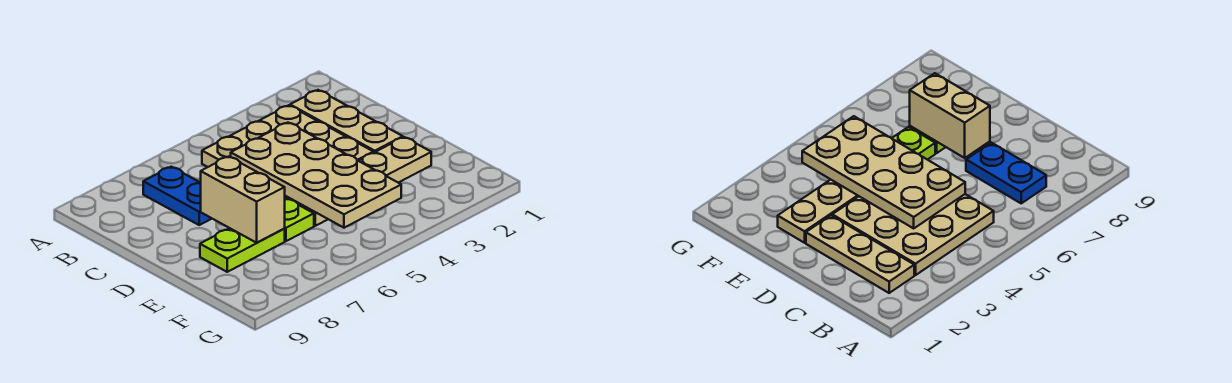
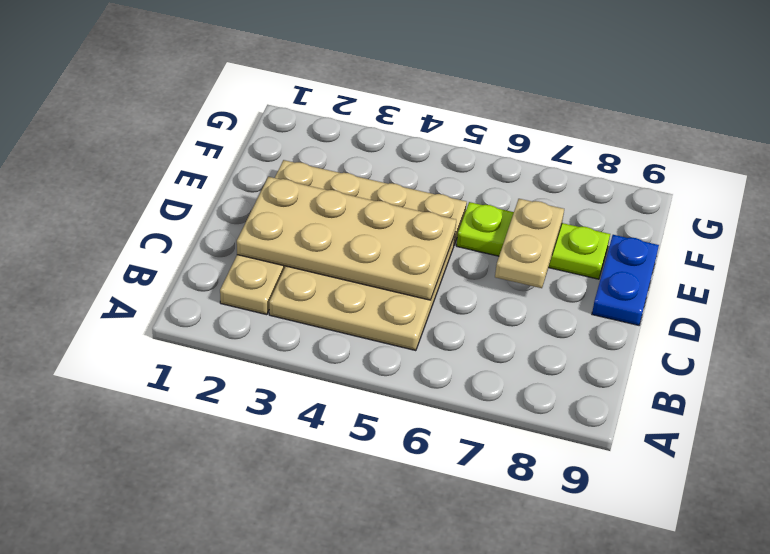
blue plate B7:C7 level 1 -> blue plate D9:E9 level 1
tan plate C4:F5 level 2 -> tan plate C2:D5 level 2
tan brick D7:E7 level 2 -> tan plate D7:E7 level 2

